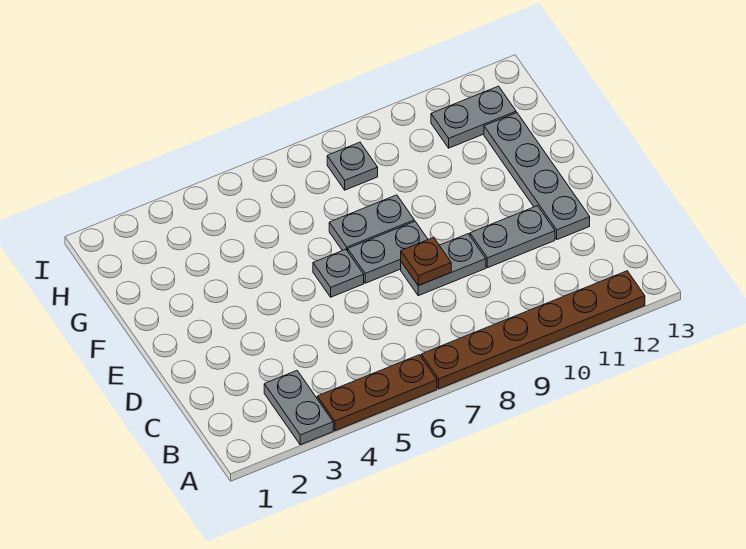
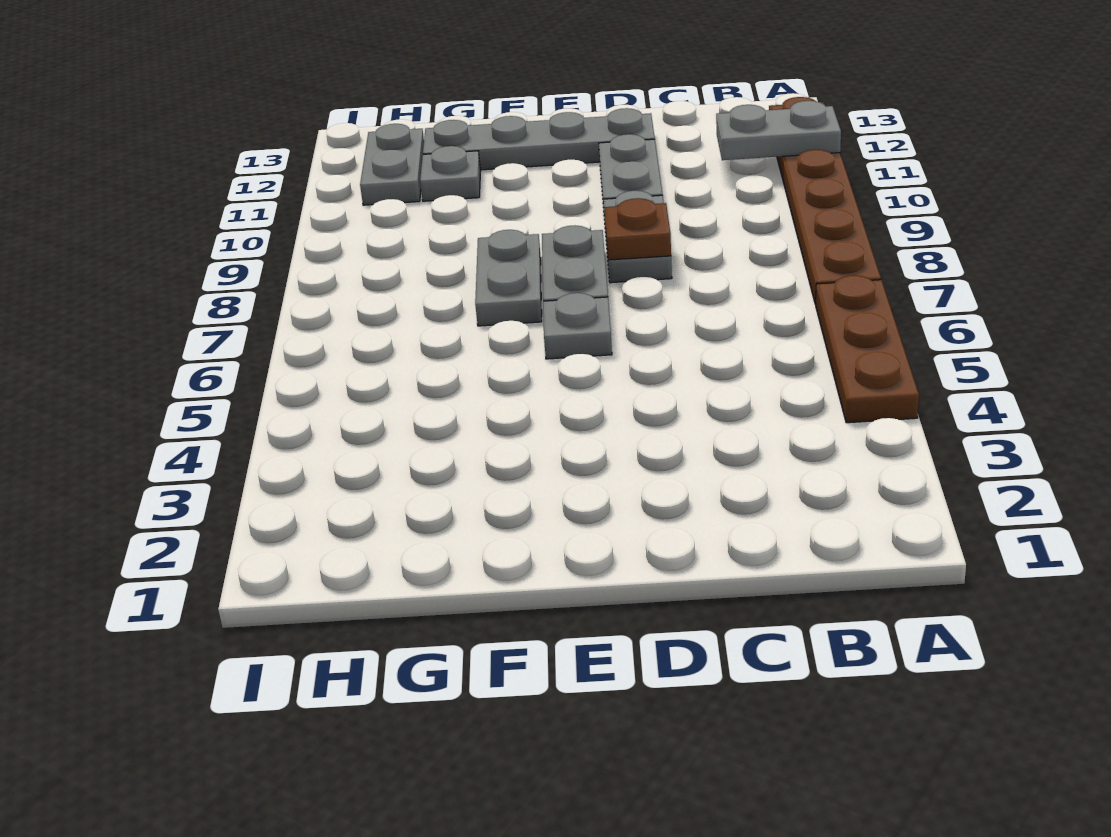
grey plate A3:B3 level 1 -> grey plate A11:B11 level 2
grey plate H8 level 1 -> grey plate G11 level 1

